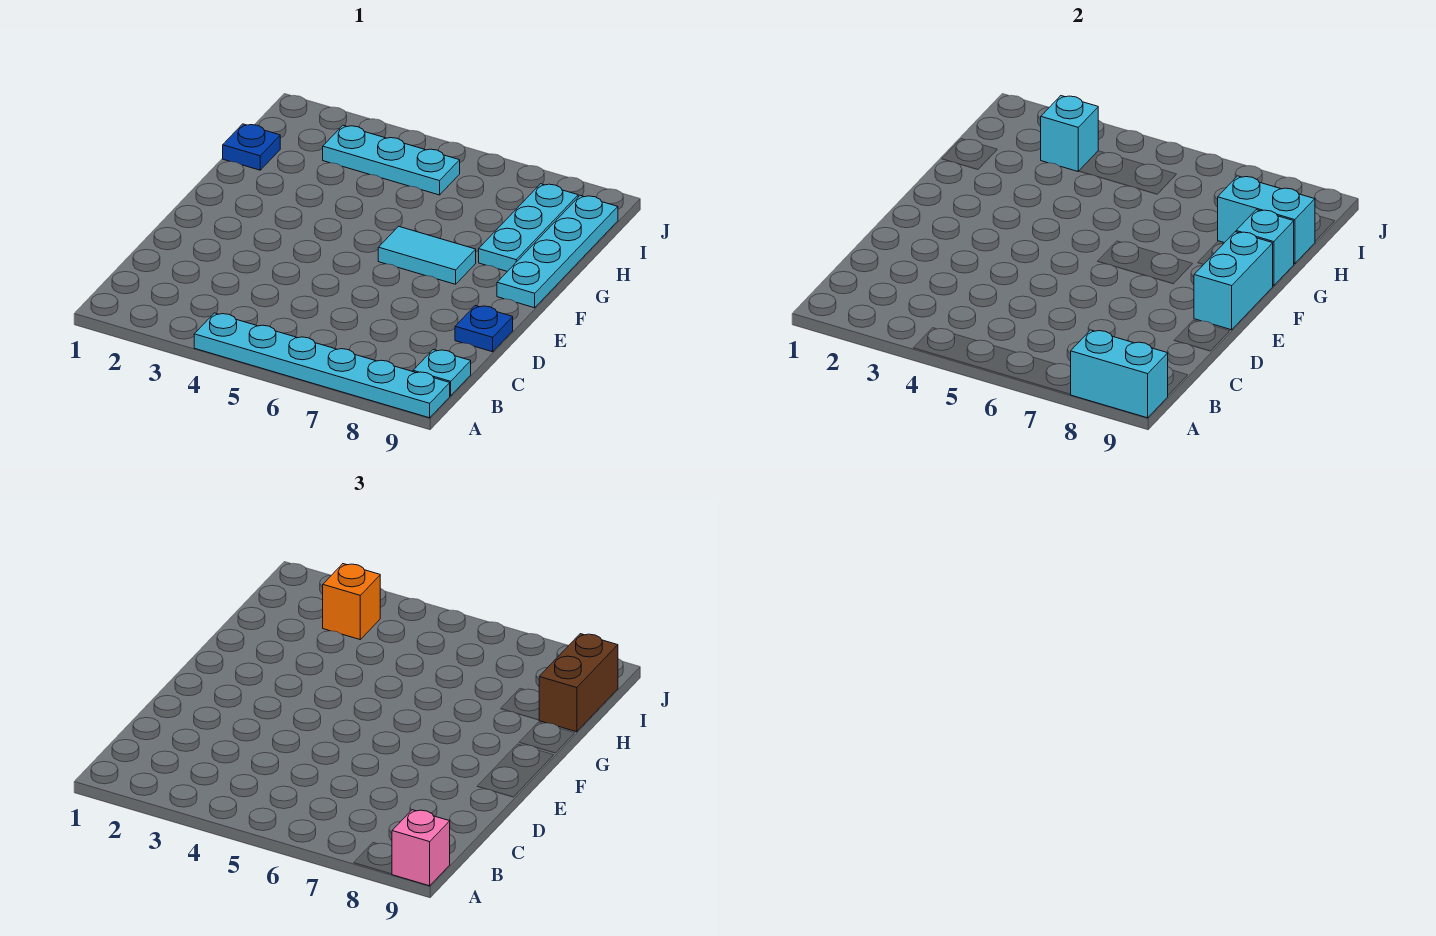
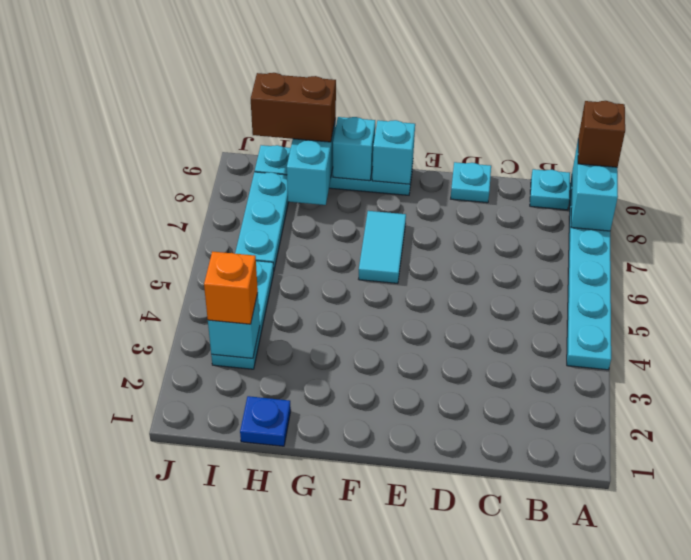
pink brick A9 level 3 -> brown brick A9 level 3
blue plate D9 level 1 -> cyan plate D9 level 1
cyan brick E9:F9 level 2 -> cyan brick F9 level 2
cyan plate G8:I8 level 1 -> cyan plate I6:I8 level 1

